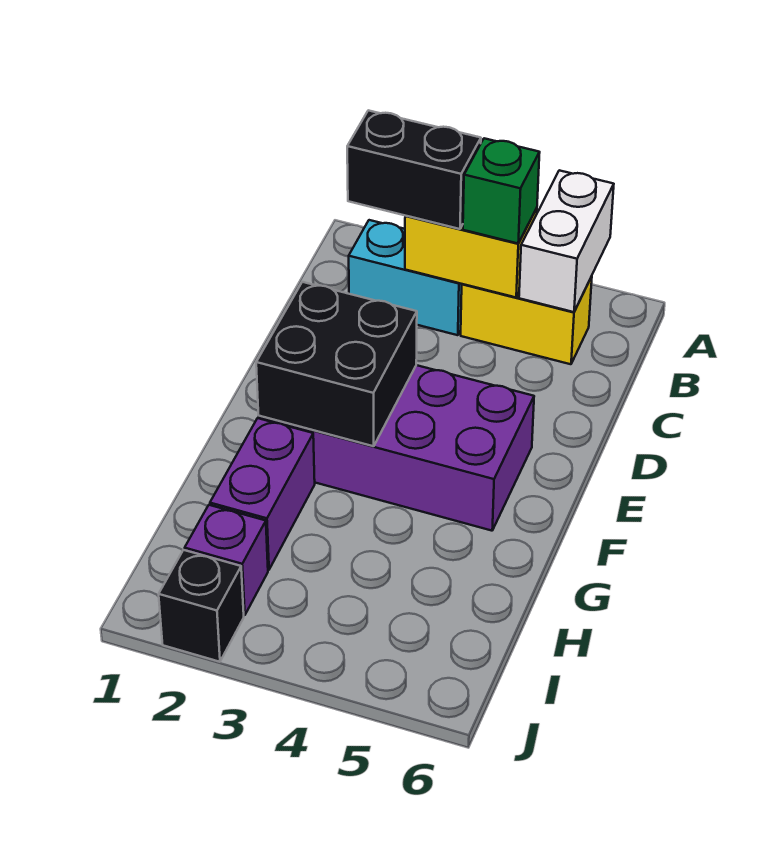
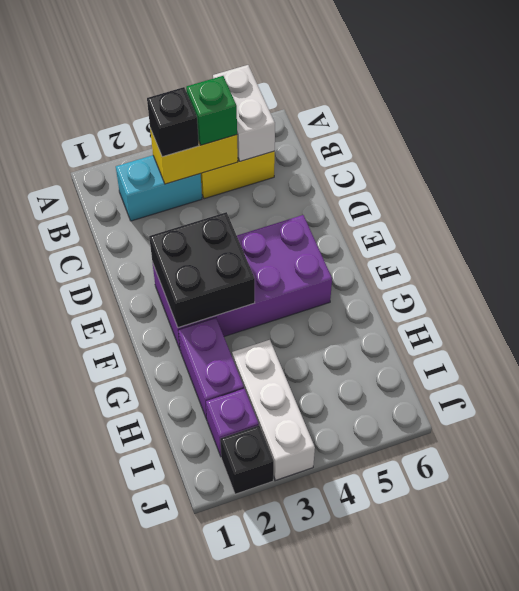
black brick B2:B3 level 3 -> black brick B3 level 3
none -> white brick H3:J3 level 1

